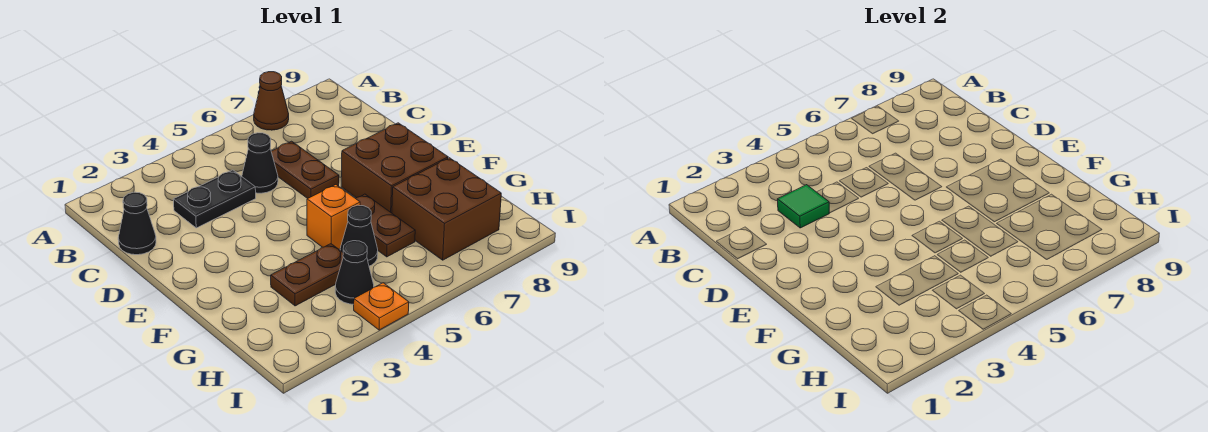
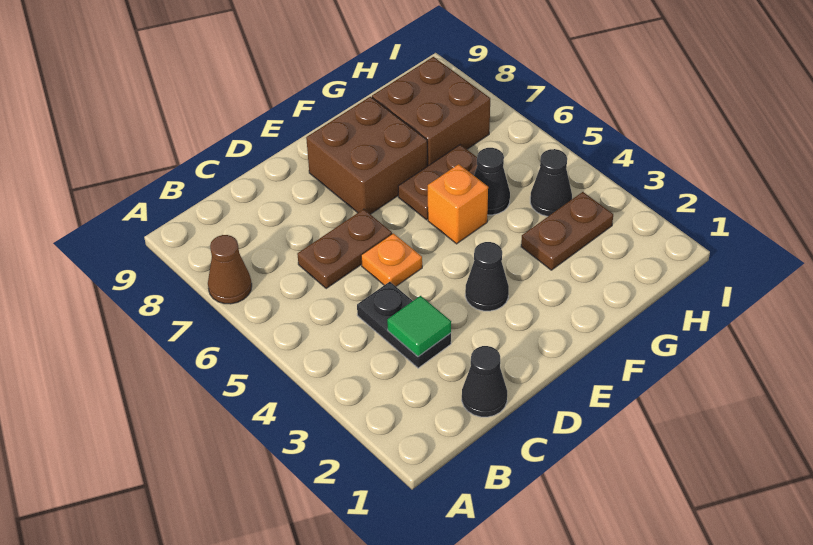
black cone C5 level 1 -> black cone E3 level 1
brown plate G3:G4 level 1 -> brown plate G3:H3 level 1
orange plate I4 level 1 -> orange plate D5 level 1

